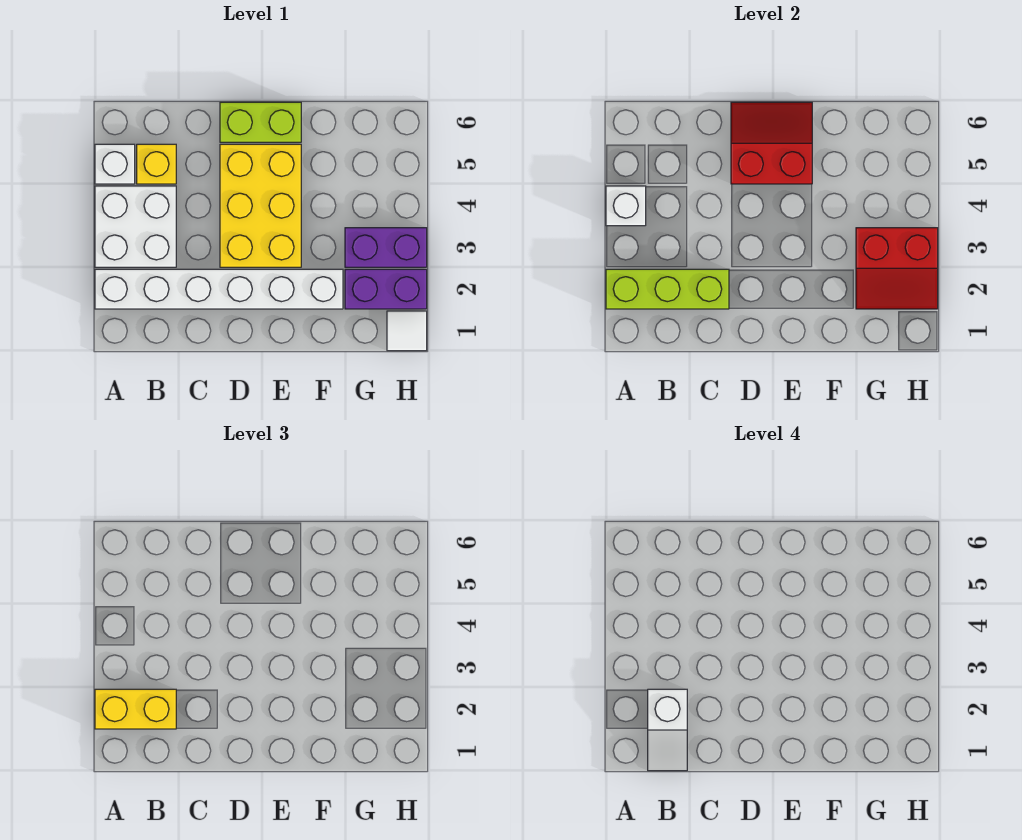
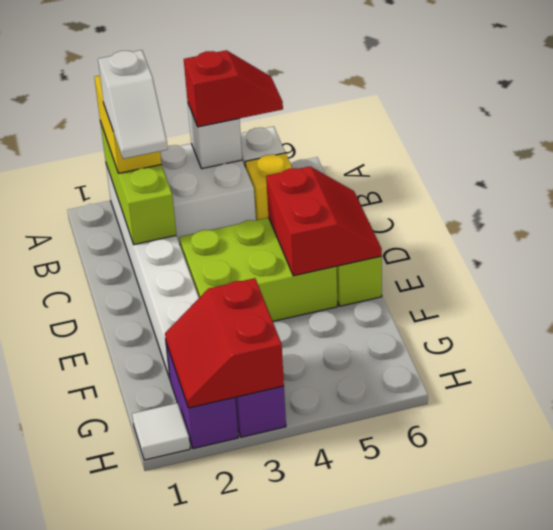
none -> red slope A4:A5 level 3 top 4
white slope B1:B2 level 4 top 2 -> white slope B2:C2 level 4 top B
yellow brick D3:E5 level 1 -> lime brick D3:E5 level 1

